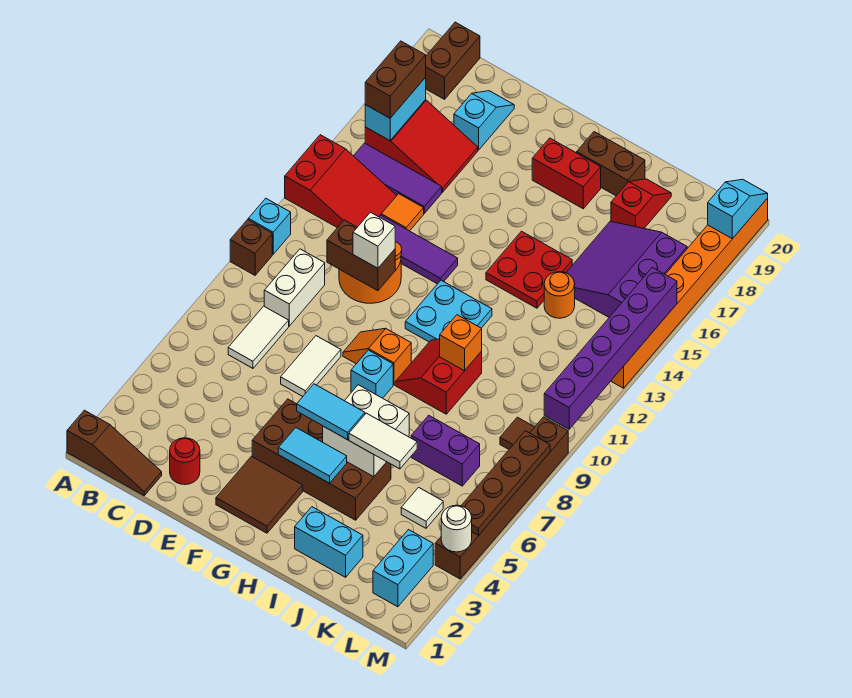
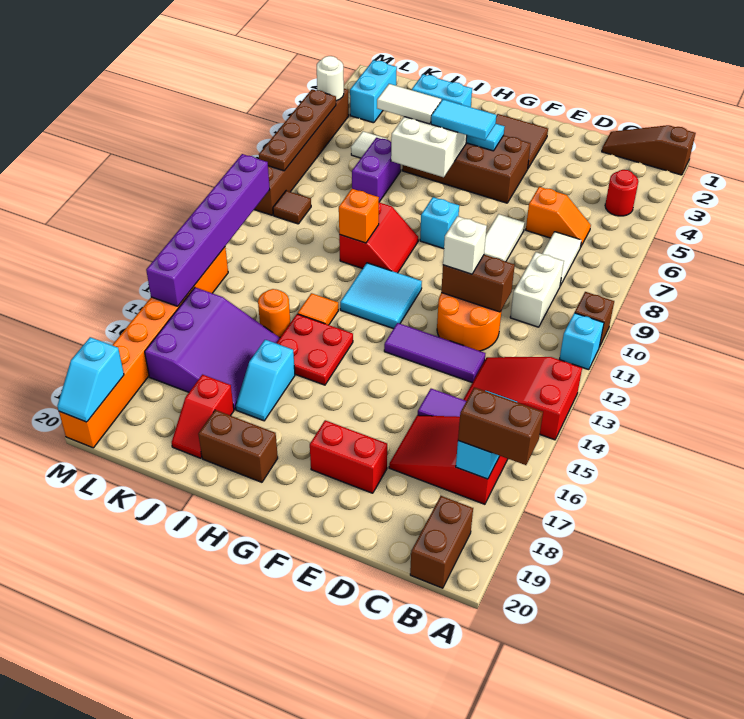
brown brick B16:B17 level 3 -> brown brick A17:B17 level 3
red round brick D2 level 1 -> red round brick B4 level 1
orange tile D14 level 1 -> orange tile I13 level 1
cyan slope D18:D19 level 1 top 18 -> cyan slope I16:I17 level 1 top 16
orange slope F9:G9 level 1 top G -> orange slope C6:D6 level 1 top D
cyan plate G11:H12 level 1 -> cyan tile G11:H12 level 1
red brick G18:H18 level 1 -> red brick E18:F18 level 1
purple brick J7:K7 level 1 -> purple brick J6:J7 level 1

